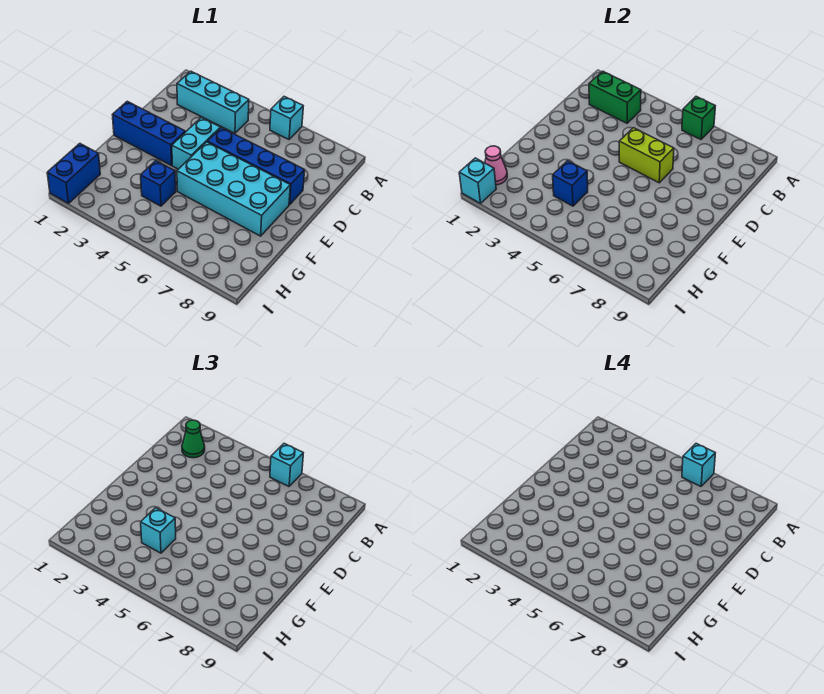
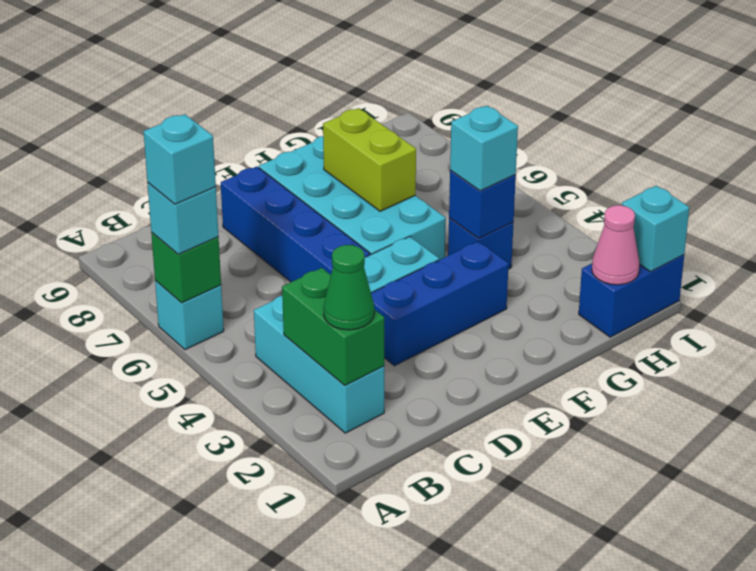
lime brick D5:D6 level 2 -> lime brick F6:F7 level 2
blue brick E1:E3 level 1 -> blue brick D3:F3 level 1

